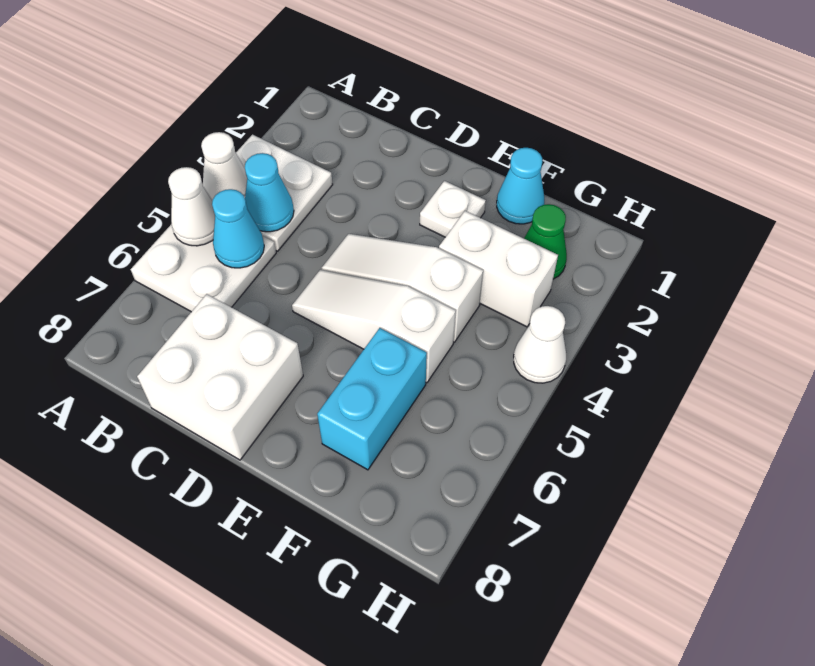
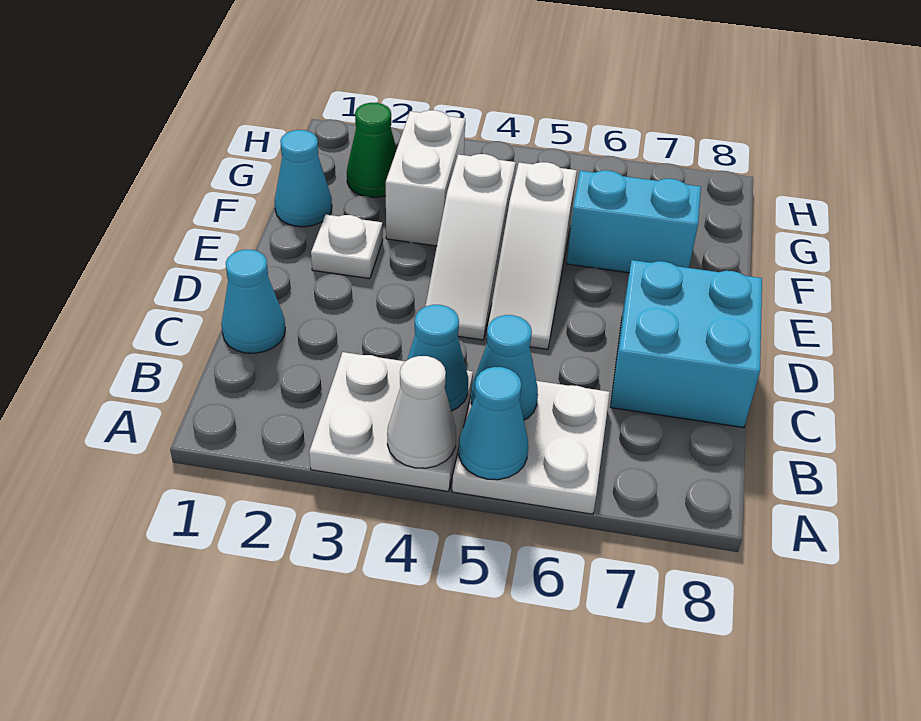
white cone A5 level 2 -> cyan cone A5 level 2
none -> cyan cone C1 level 1
white brick C7:D8 level 1 -> cyan brick C7:D8 level 1
white cone H4 level 1 -> none

